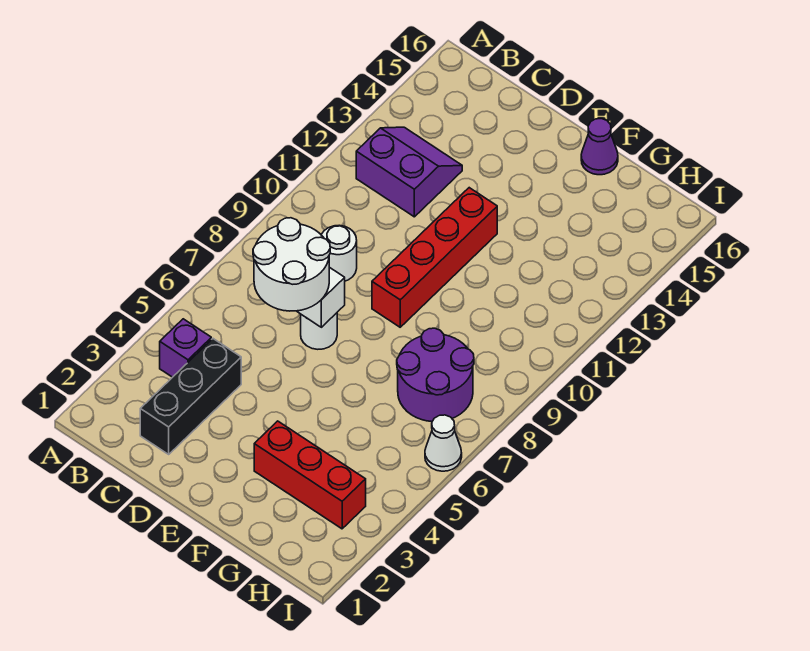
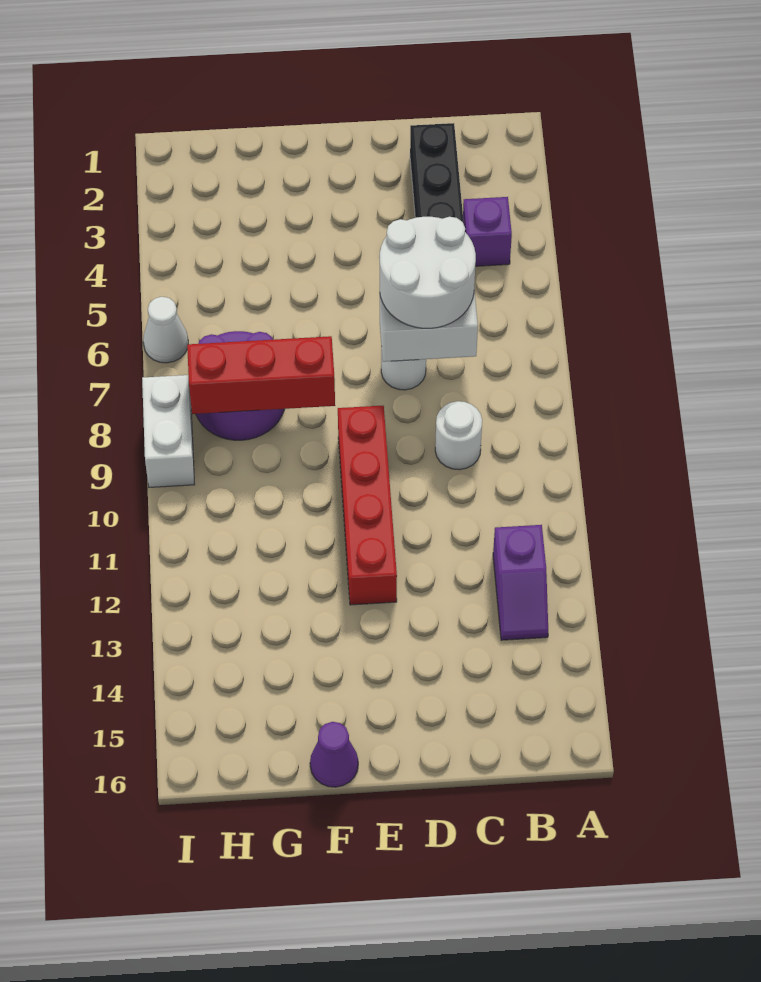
purple slope B12:C13 level 1 top 12 -> purple slope B12:B13 level 1 top 12
red brick F3:H3 level 1 -> red brick F8:H8 level 2
none -> white brick I8:I9 level 1

